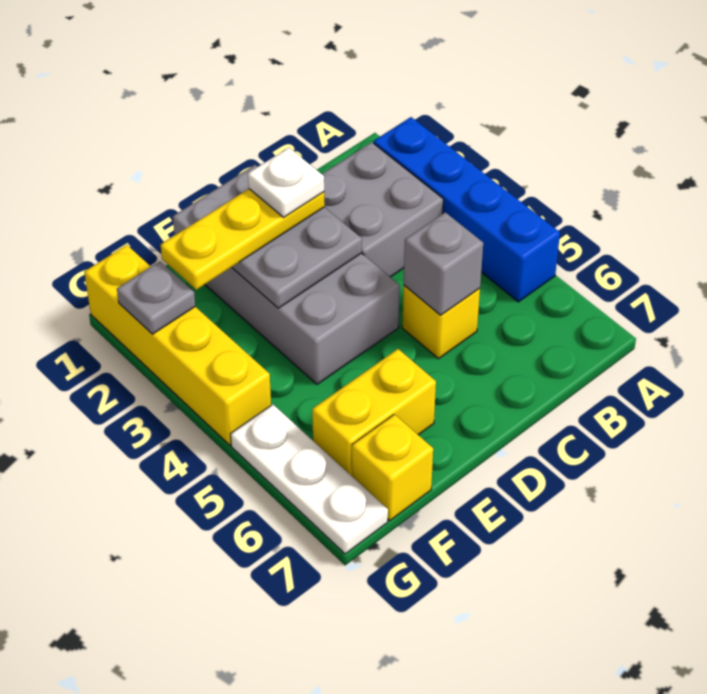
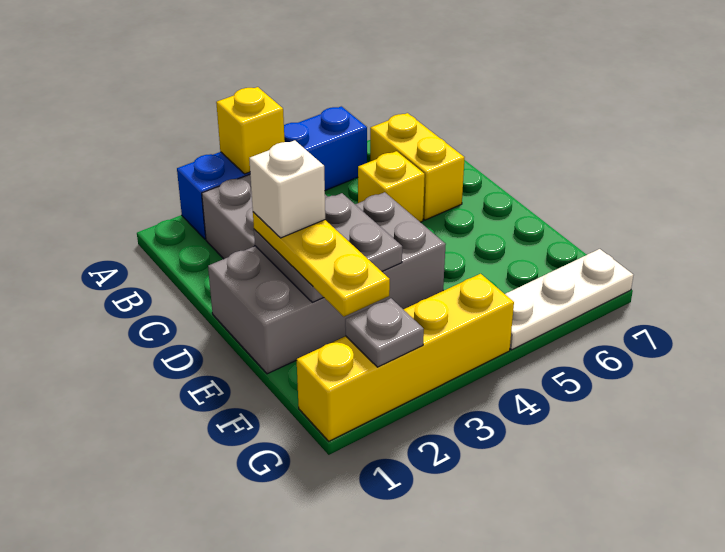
grey brick C5 level 2 -> none
white plate D2 level 4 -> white brick D2 level 4
yellow brick E6:F6 level 1 -> yellow brick B6:C6 level 1
yellow brick F7 level 1 -> yellow brick A3 level 2

